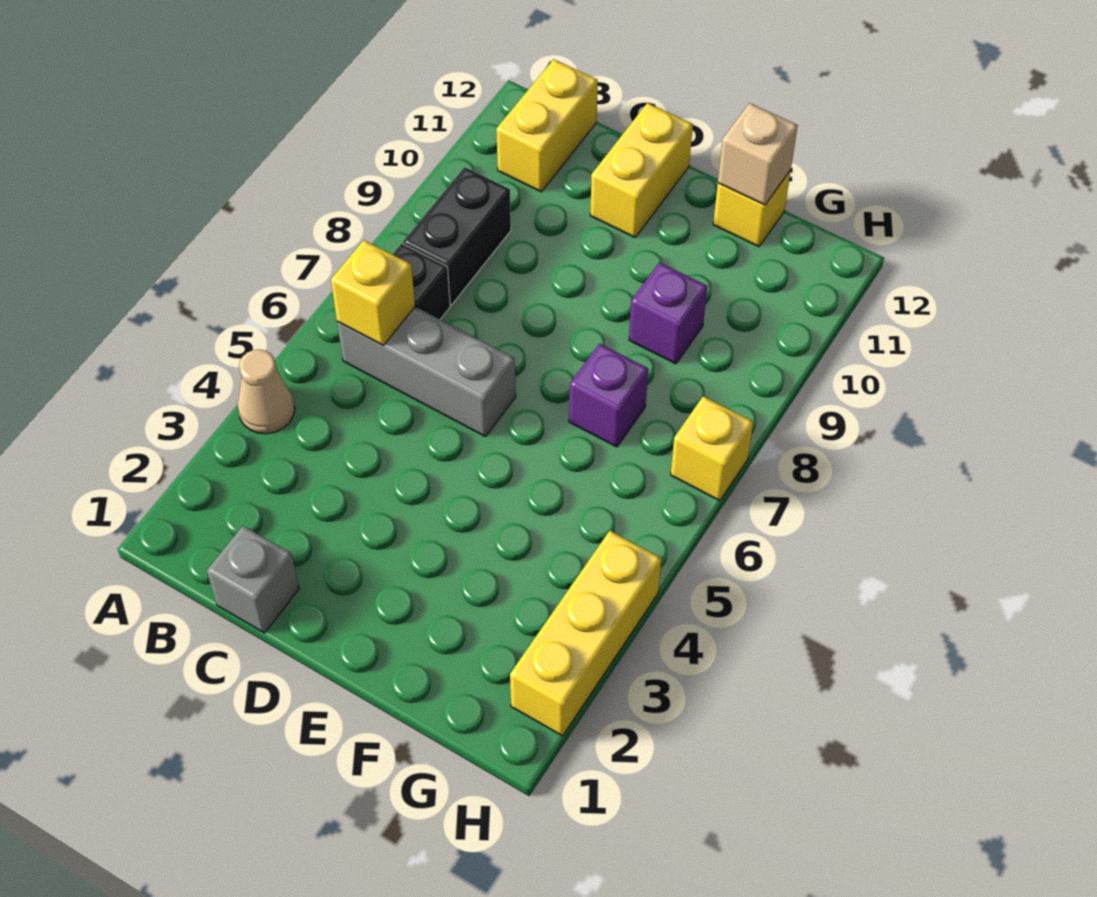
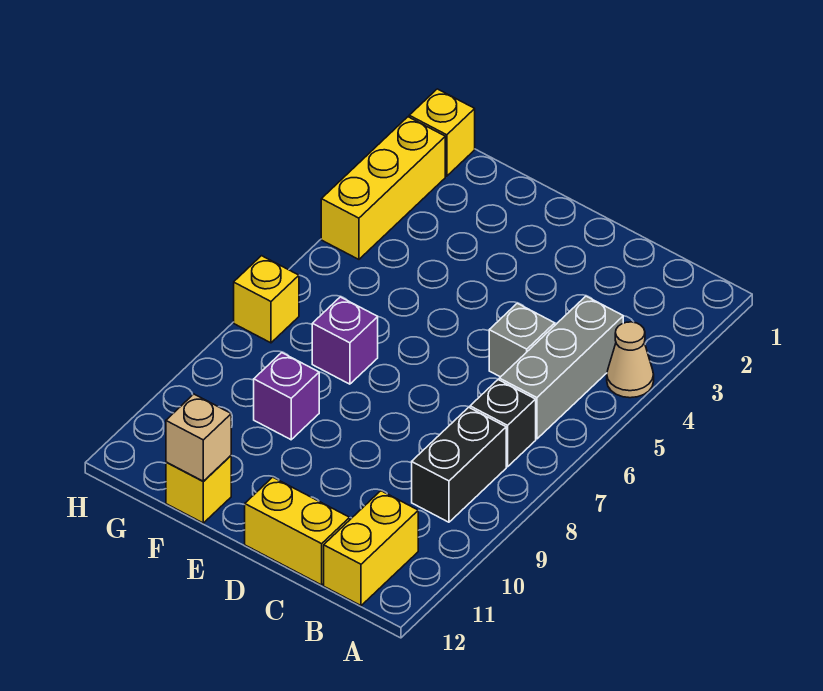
grey brick B6:D6 level 1 -> grey brick B4:B6 level 1
yellow brick B6 level 2 -> yellow brick H1 level 1
grey brick C1 level 1 -> grey brick C5 level 1
yellow brick D11:D12 level 1 -> yellow brick C12:D12 level 1

